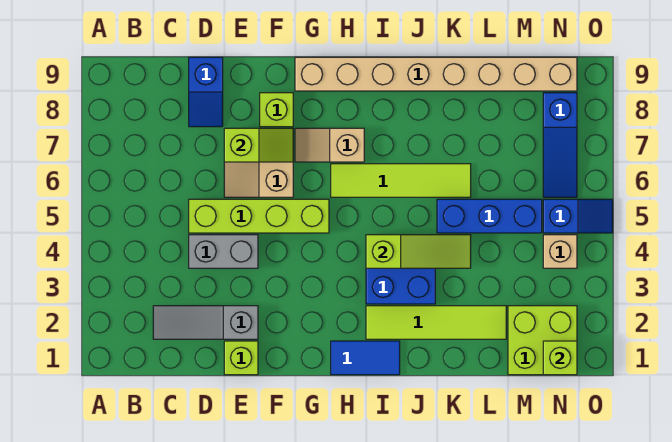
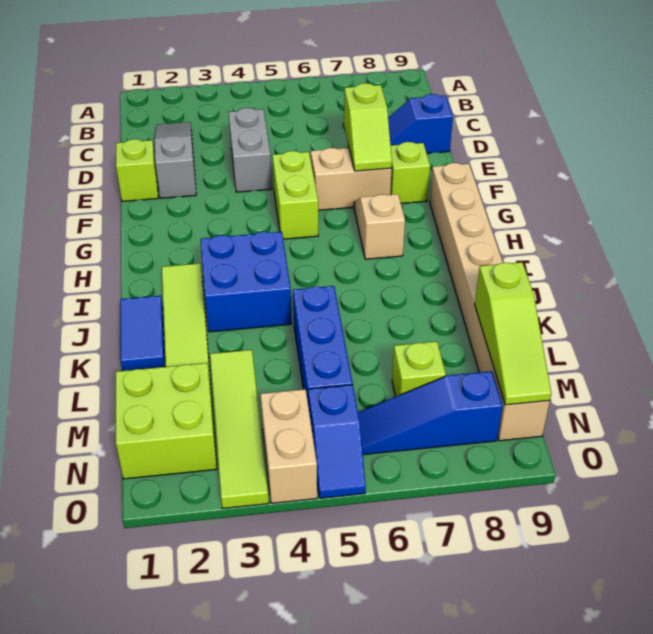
lime brick D5:G5 level 1 -> lime brick F5:G5 level 1
blue tile H1:I1 level 1 -> blue tile J1:K1 level 1
lime tile H6:K6 level 1 -> lime tile L3:O3 level 1
lime slope I4:K4 level 2 top I -> lime slope L9:N9 level 2 top L
lime brick N1 level 2 -> lime brick M7 level 1
tan brick N4 level 1 -> tan brick N4:O4 level 1

